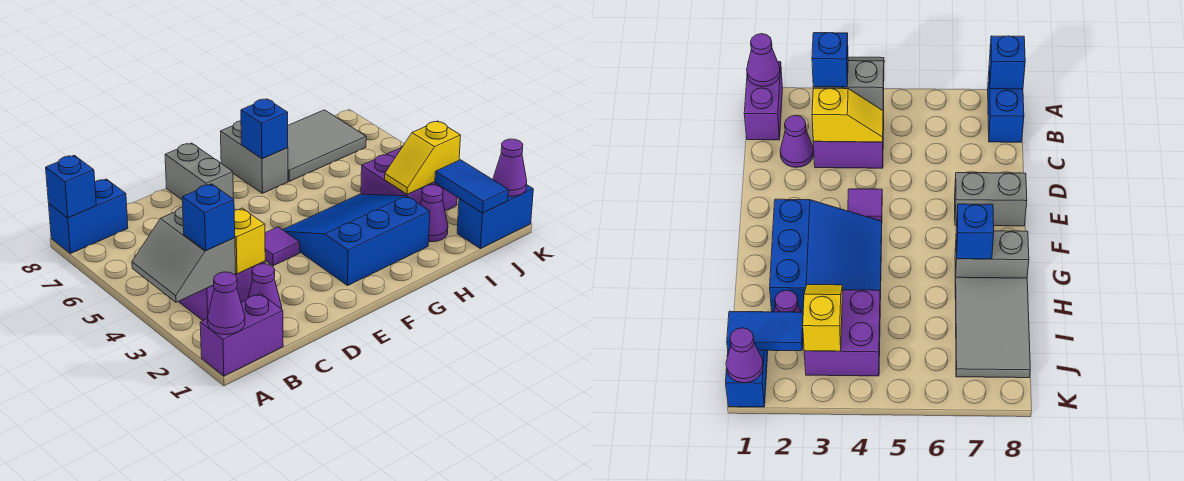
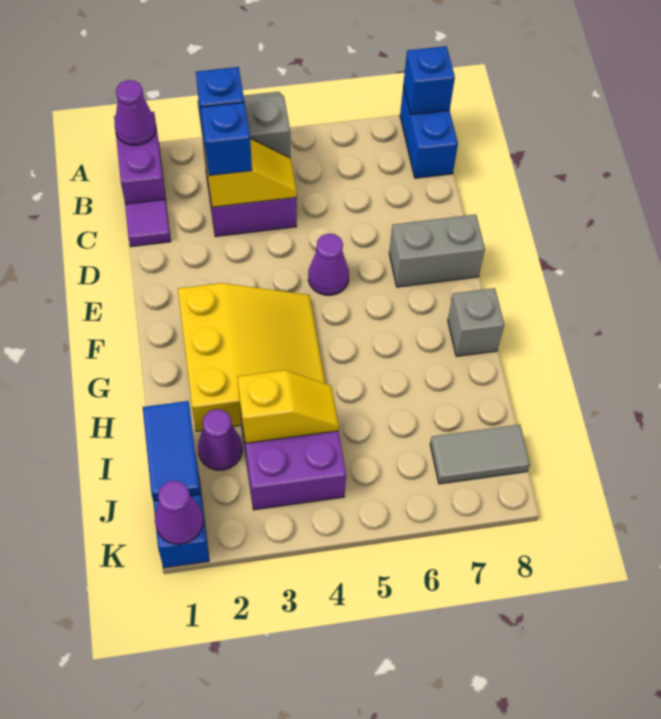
purple cone C2 level 1 -> purple cone E5 level 1
purple tile E4 level 1 -> purple tile C1 level 1
blue slope F2:H4 level 1 top 2 -> yellow slope F2:H4 level 1 top 2
grey brick G7:G8 level 1 -> grey brick G8 level 1
blue brick G7 level 2 -> blue brick C3 level 3
grey tile H7:J8 level 1 -> grey tile J7:J8 level 1
yellow slope I3:J3 level 2 top J -> yellow slope I3:I4 level 2 top 3
blue tile J1:J2 level 2 -> blue tile I1:J1 level 2

